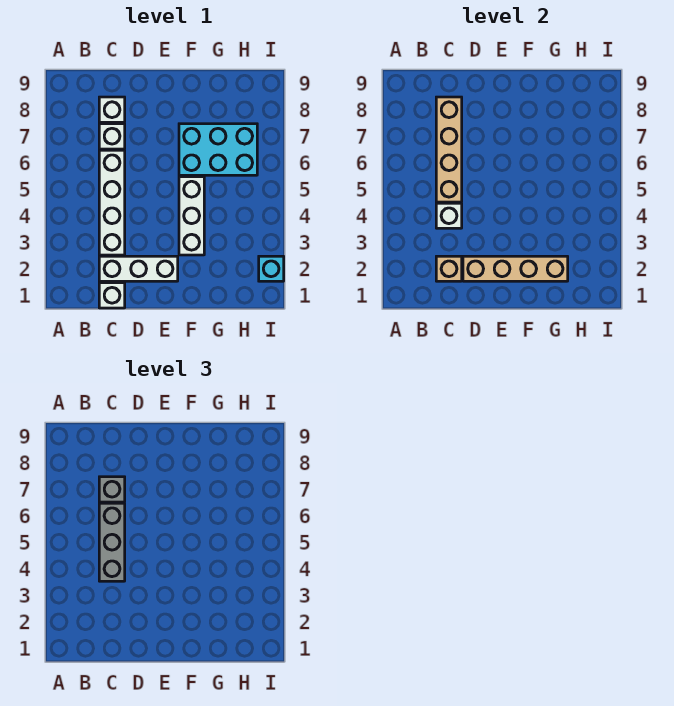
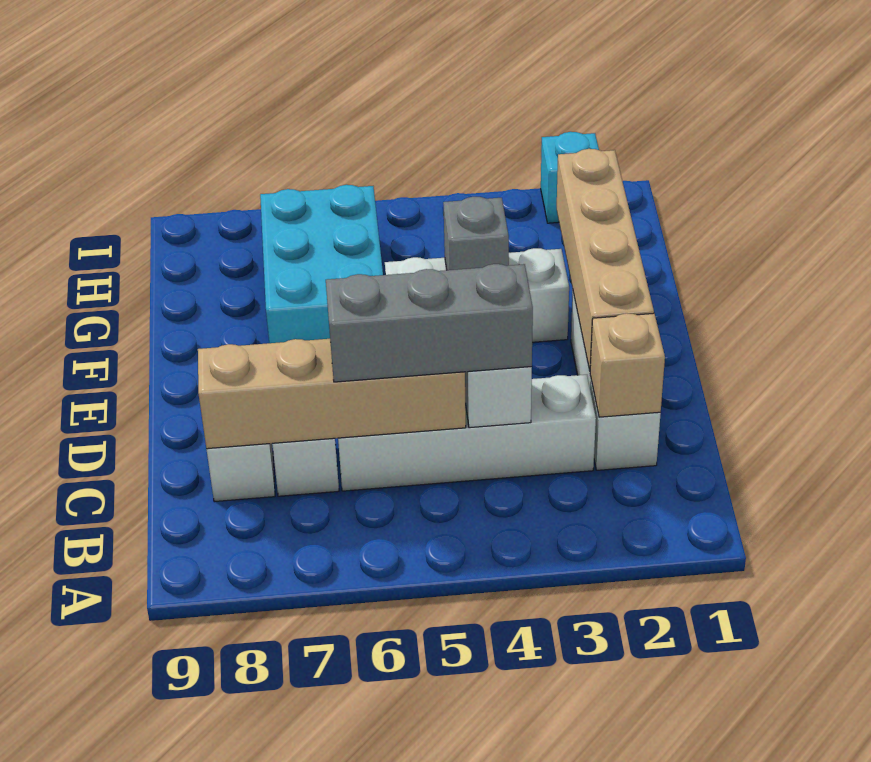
white brick C1 level 1 -> none
grey brick C7 level 3 -> grey brick F4 level 2

